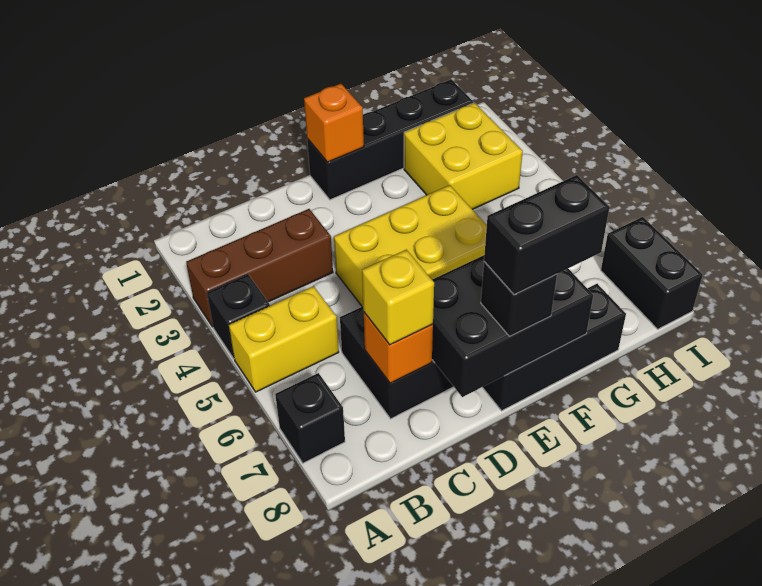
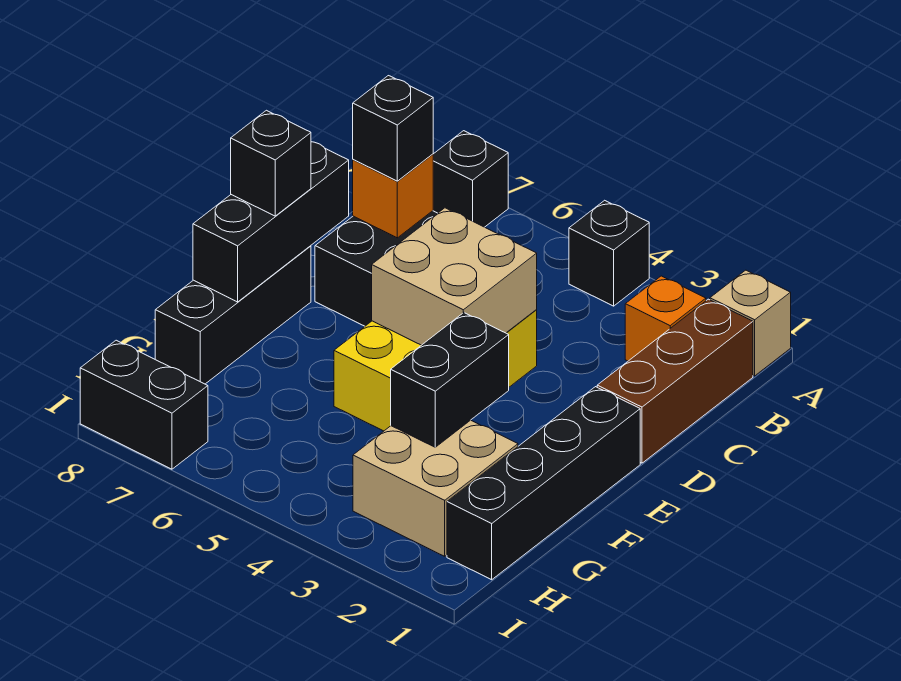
none -> tan brick A1 level 1
brown brick A3:C3 level 1 -> brown brick B1:D1 level 1
yellow brick A5:B5 level 1 -> none
yellow brick C7 level 3 -> black brick C7 level 3
none -> tan brick D4:E5 level 2
black brick D7:F8 level 2 -> black brick D8:F8 level 2
orange brick E1 level 2 -> orange brick B2 level 1
black brick E8:F8 level 4 -> black brick F3:G3 level 2
yellow brick G2:H3 level 1 -> tan brick G2:H3 level 1

